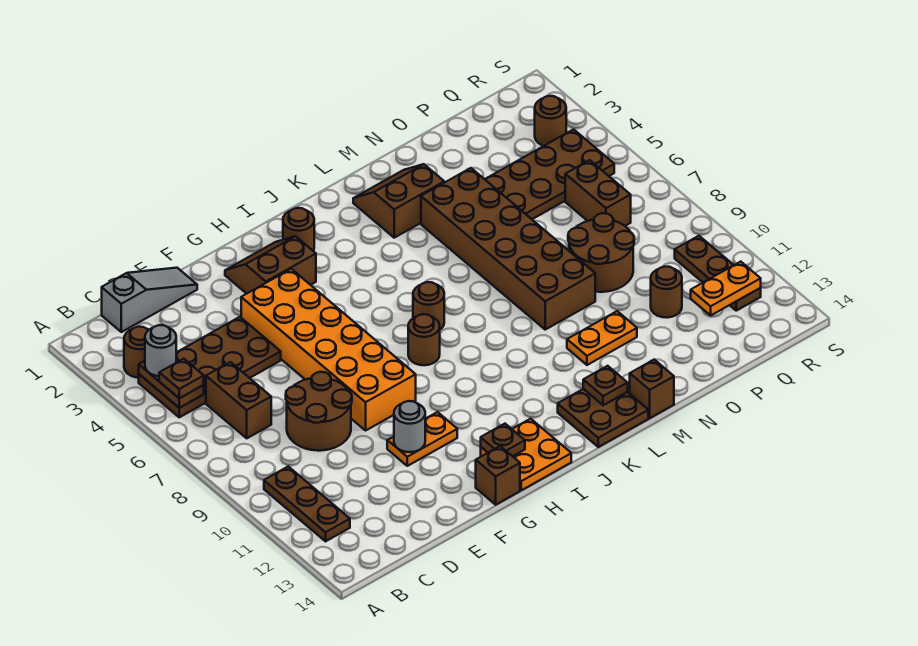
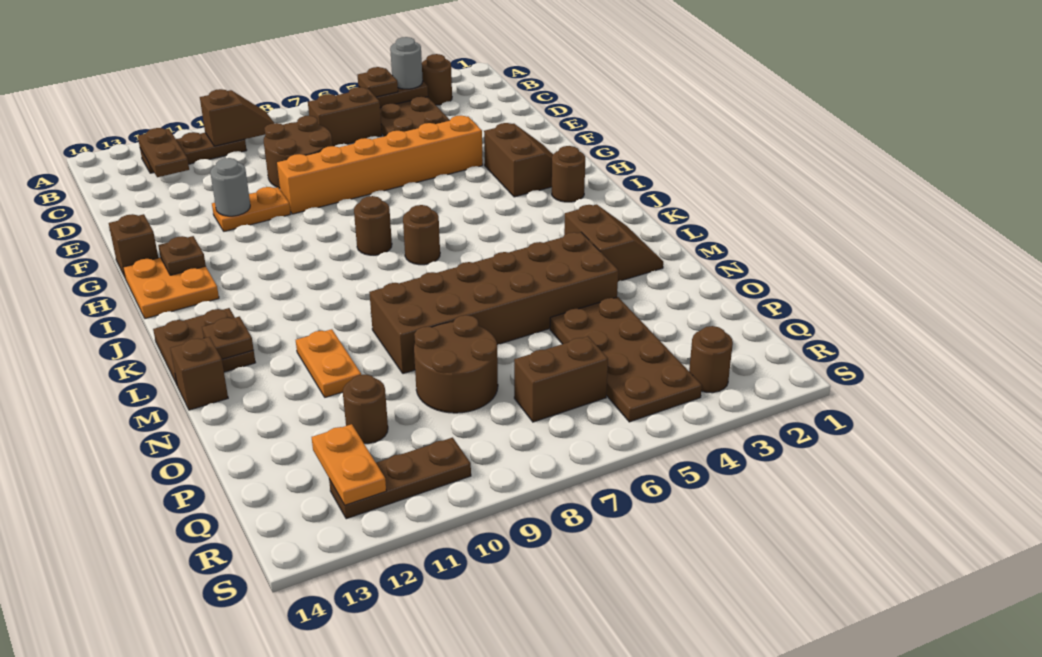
none -> brown slope B9:B10 level 2 top 10
none -> brown plate B12:C12 level 2
grey slope C1:E1 level 1 top C -> none
orange brick F4:G9 level 1 -> orange brick F4:F9 level 1
orange plate F11:G11 level 1 -> orange plate F10:F11 level 1

